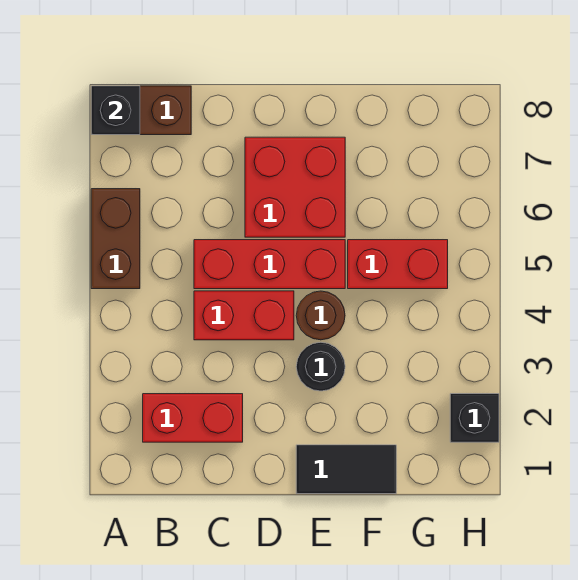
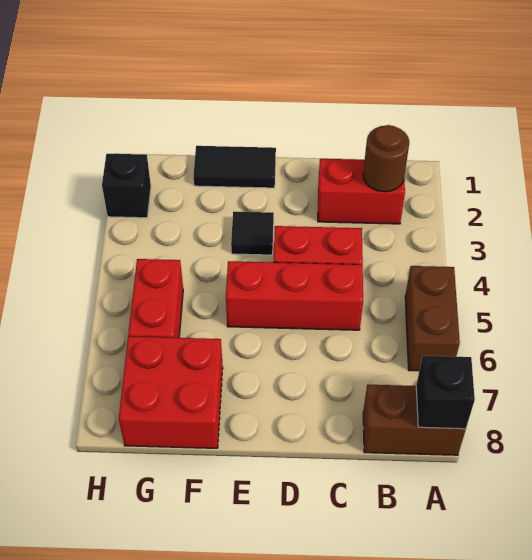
red brick D6:E7 level 1 -> red brick F7:G8 level 1
black round brick E3 level 1 -> black tile E3 level 1
brown round brick E4 level 1 -> brown round brick B2 level 2
red brick F5:G5 level 1 -> red brick G5:G6 level 1

